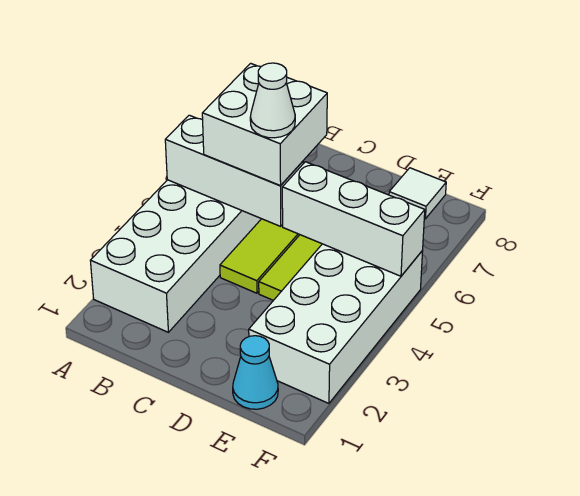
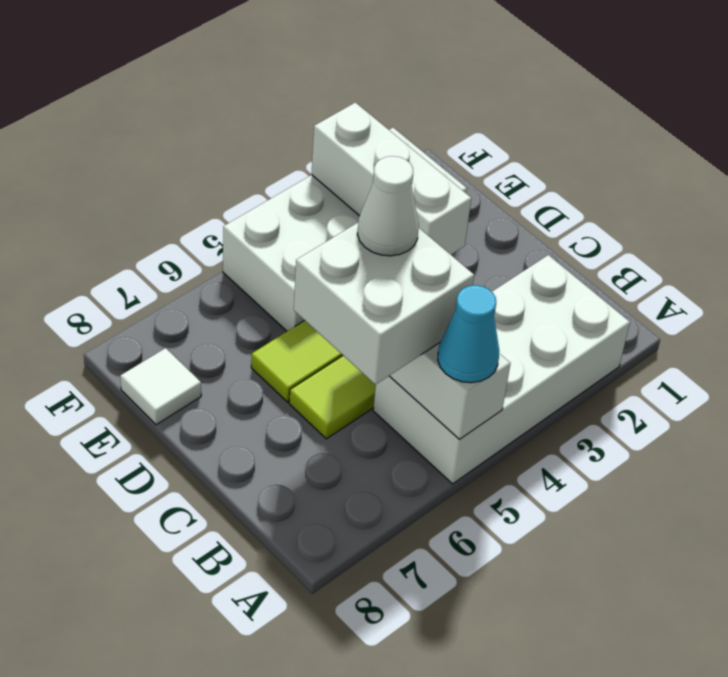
white brick D5:F5 level 2 -> white brick D3:F3 level 2
cyan cone E1 level 1 -> cyan cone A5 level 3

